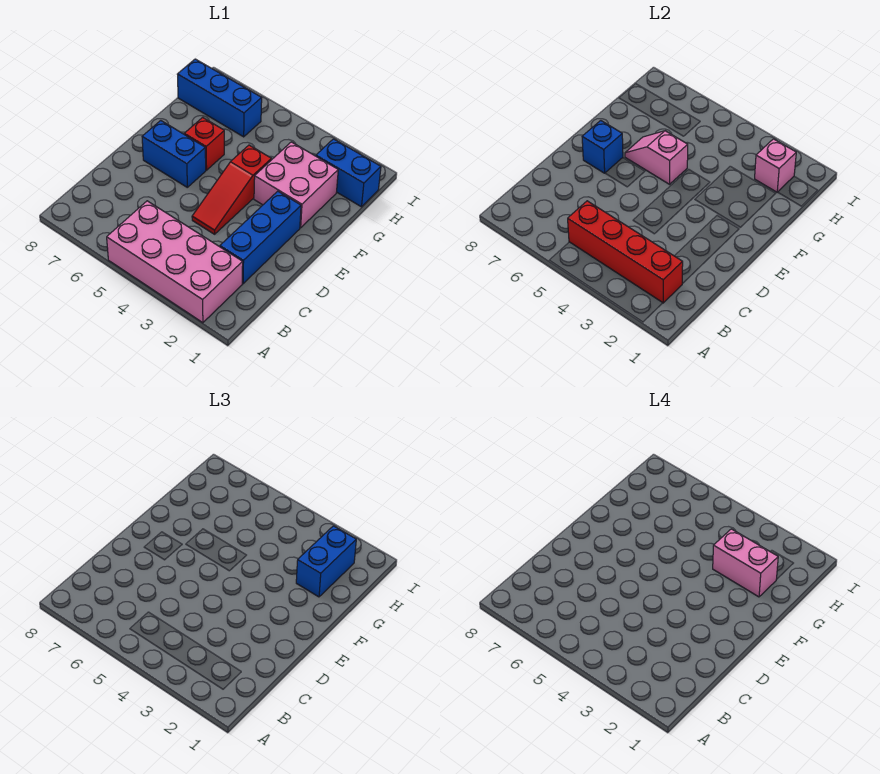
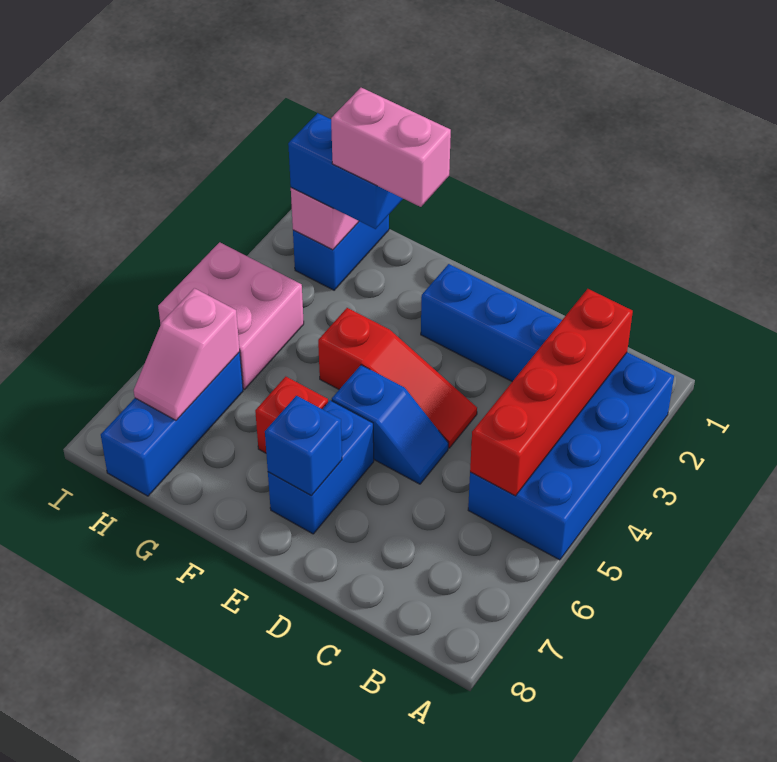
pink brick A2:B5 level 1 -> blue brick A2:B5 level 1
none -> blue slope D5:E5 level 1 top E
pink brick F2:G3 level 1 -> pink brick H4:I5 level 1
pink slope F5:F6 level 2 top 5 -> pink slope H6:H7 level 2 top 6
pink brick G2:G3 level 4 -> pink brick F2:G2 level 4

